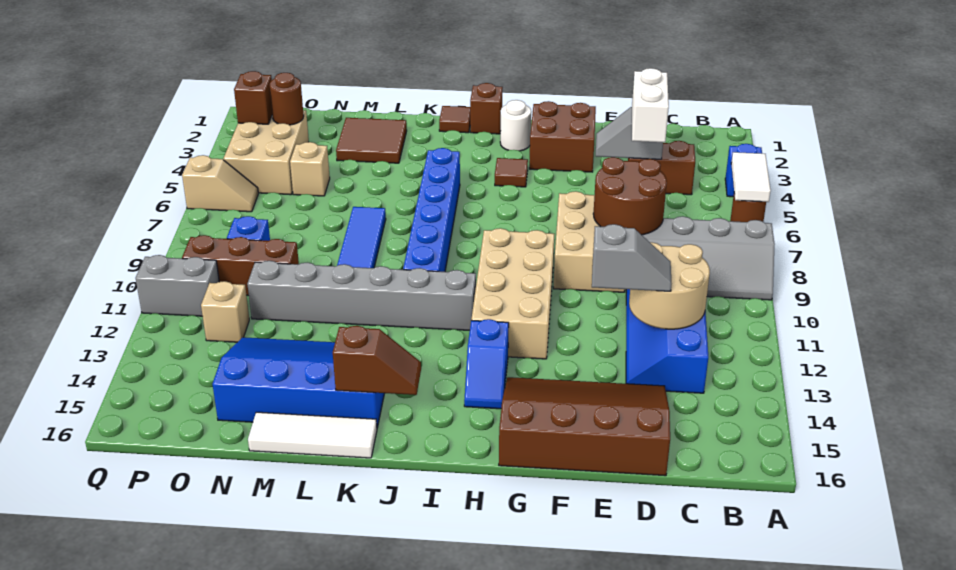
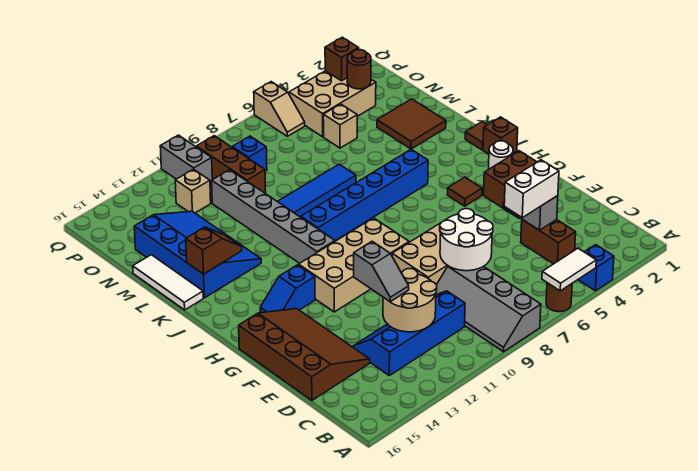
brown round brick D7:E8 level 2 -> white round brick D7:E8 level 2
brown slope J15:K15 level 2 top K -> brown slope K14:K15 level 2 top 15

